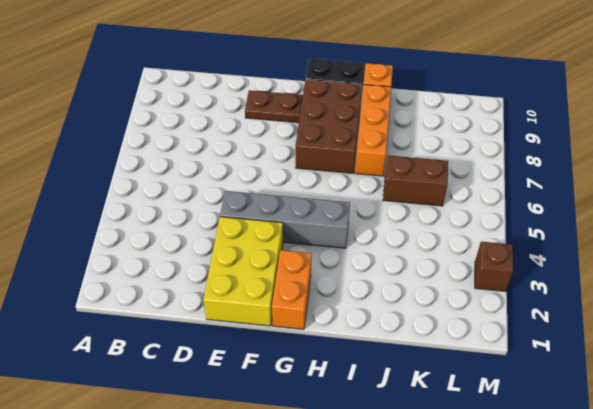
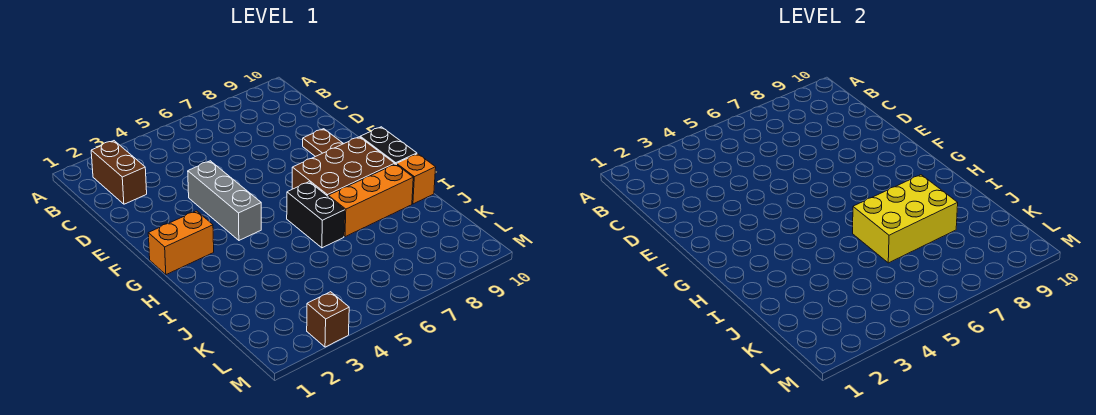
yellow brick E1:F3 level 1 -> yellow brick I6:J8 level 2
grey brick E4:H4 level 1 -> grey brick E4:G4 level 1
none -> black brick H6:I6 level 1
brown brick J6:K6 level 1 -> brown brick B2:C2 level 1

